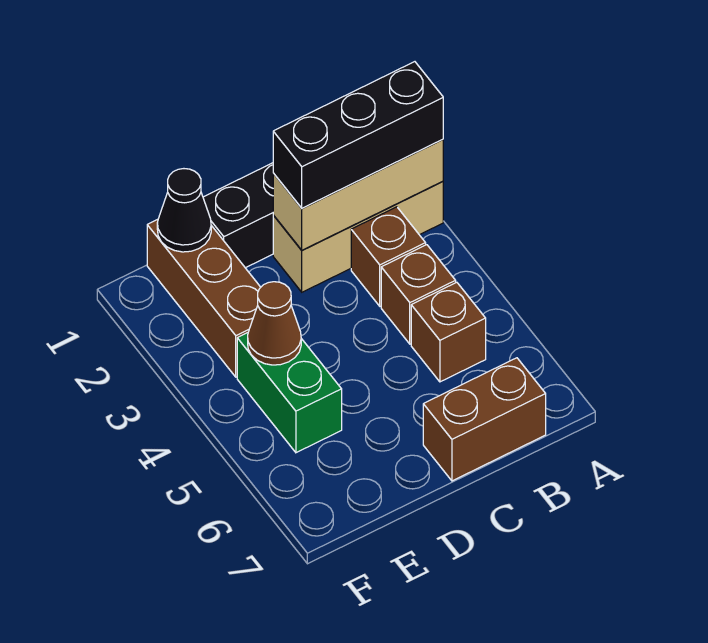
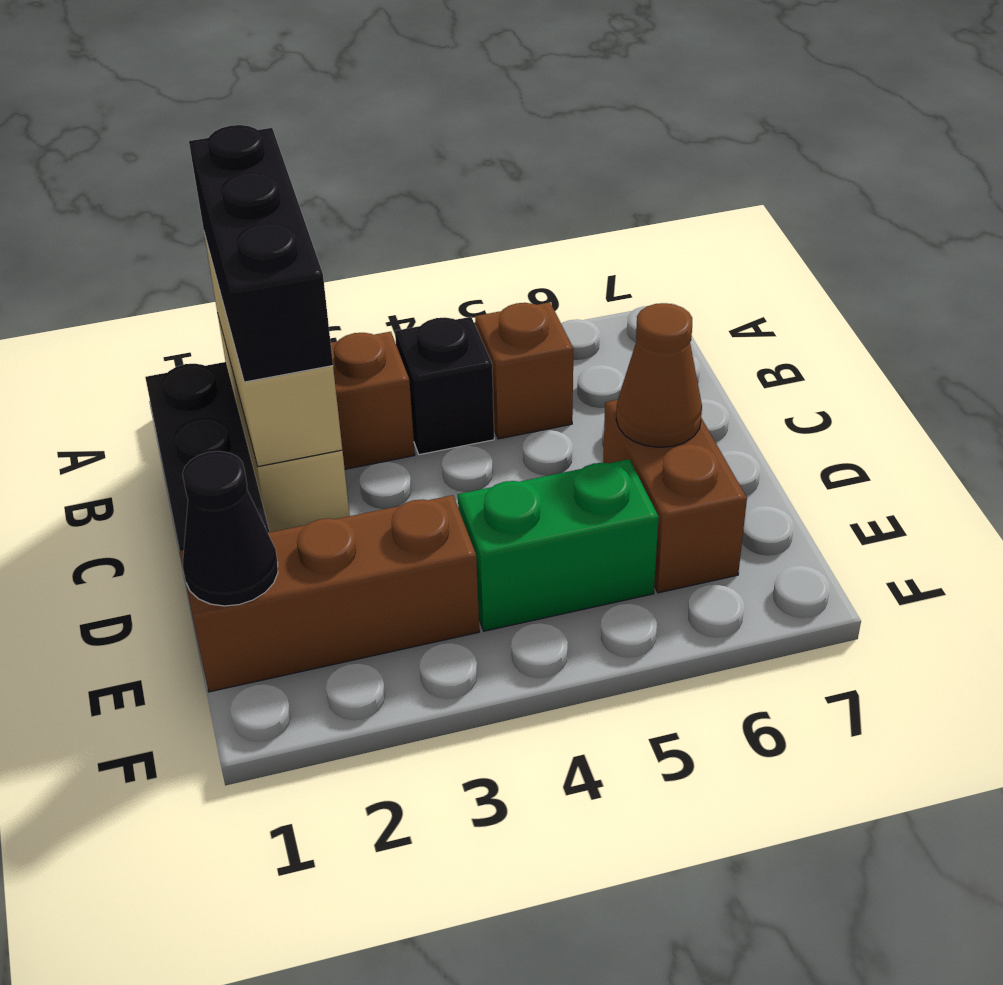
brown brick B4 level 1 -> black brick B4 level 1
brown brick B7:C7 level 1 -> brown brick D6:E6 level 1
brown cone E4 level 2 -> brown cone D6 level 2

